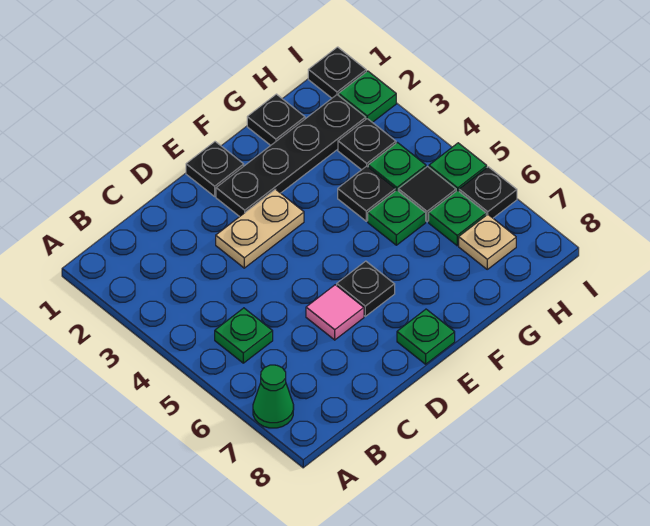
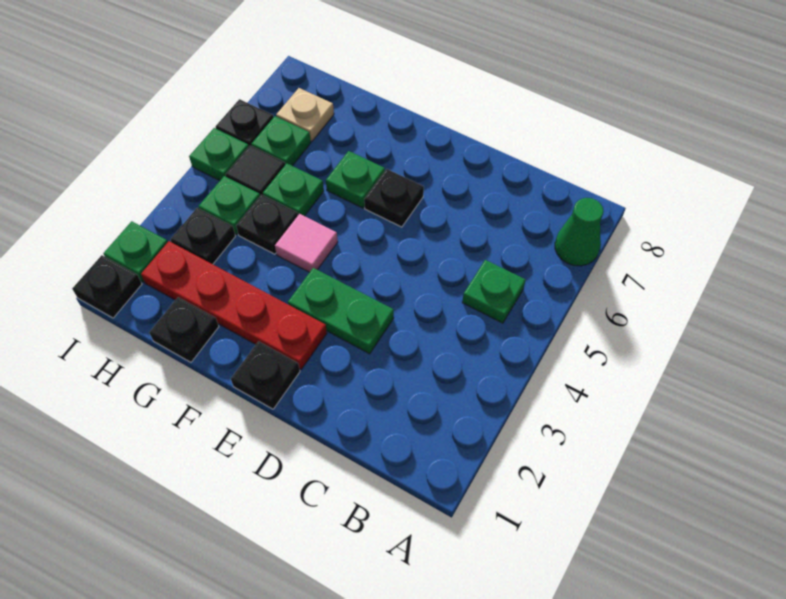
tan plate D3:E3 level 1 -> green plate D3:E3 level 1
pink tile D6 level 1 -> pink tile F4 level 1
black plate E2:H2 level 1 -> red plate E2:H2 level 1
green plate E8 level 1 -> green plate F6 level 1

